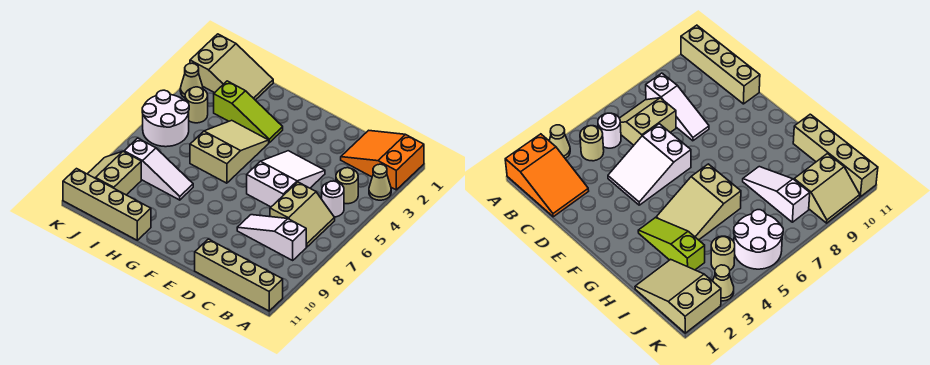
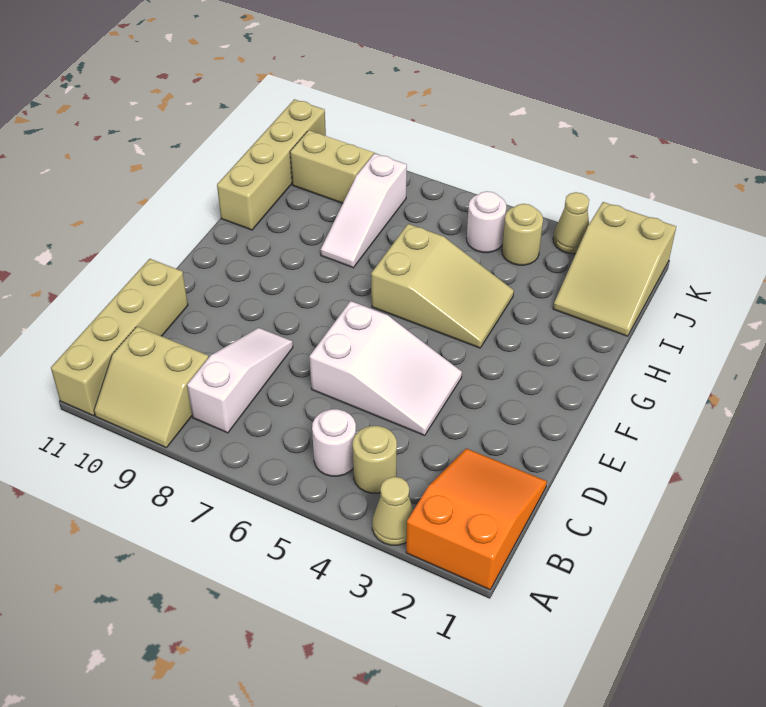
tan slope B6:C7 level 1 top C -> tan slope A9:B10 level 1 top B
lime slope G3:I3 level 1 top I -> none
white round brick J5:K6 level 1 -> white round brick J5 level 1

